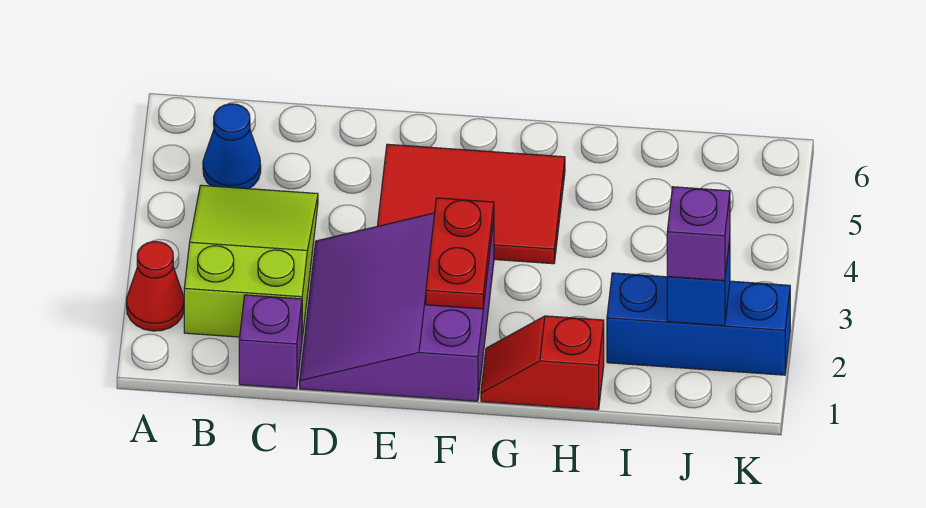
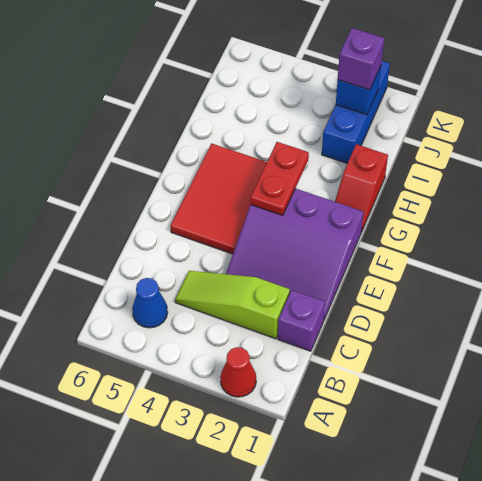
lime slope B2:C4 level 1 top 2 -> lime slope C2:C4 level 1 top 2
red plate F2:F3 level 2 -> red plate F3:G3 level 2

